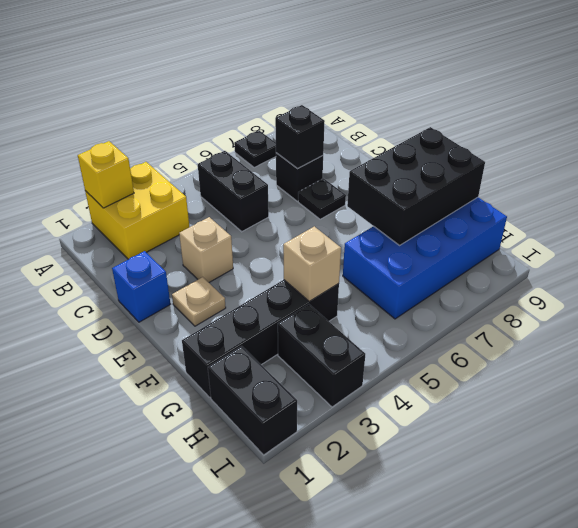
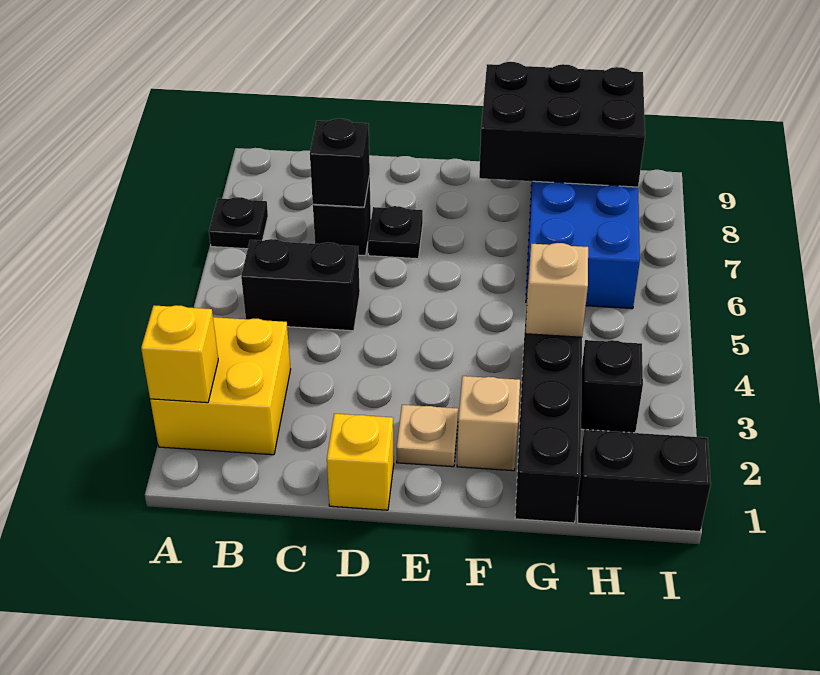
blue brick D1 level 1 -> yellow brick D1 level 1
tan brick D3 level 1 -> tan brick F2 level 1
black brick F7:G9 level 2 -> black brick F8:H9 level 2
black brick H3:I3 level 1 -> black brick H3 level 1

